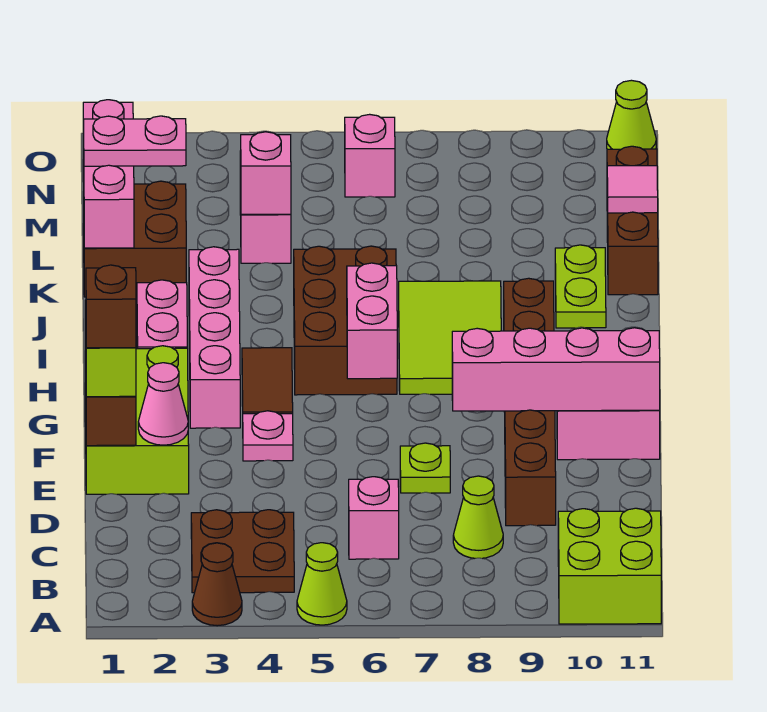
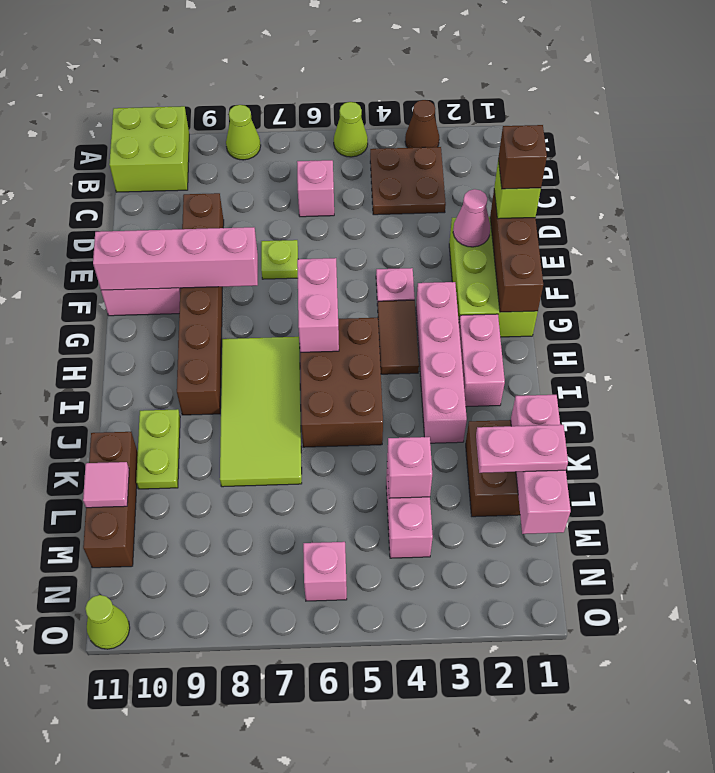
lime cone C8 level 1 -> lime cone A8 level 1
lime tile H7:J8 level 1 -> lime tile H7:K8 level 1

